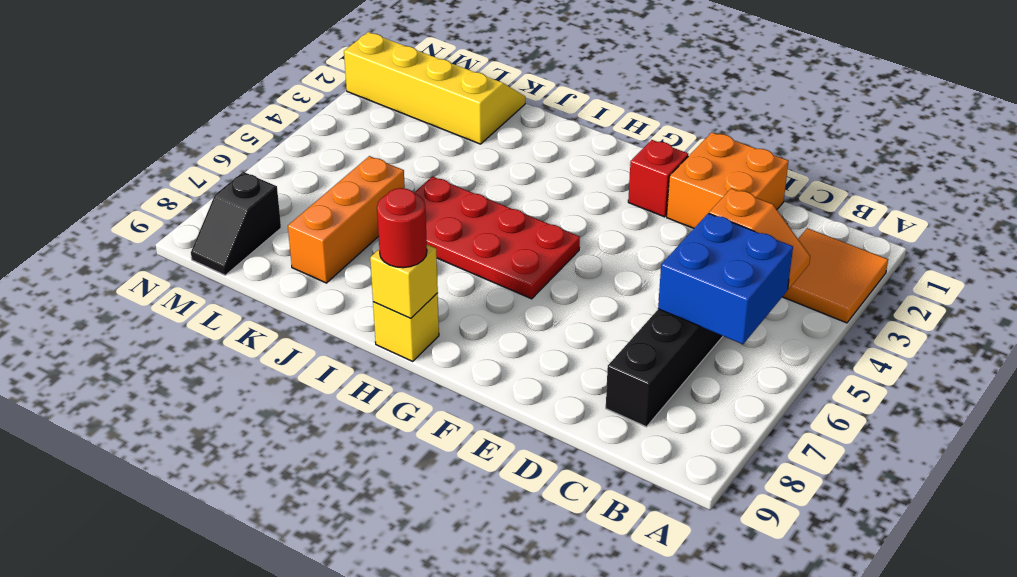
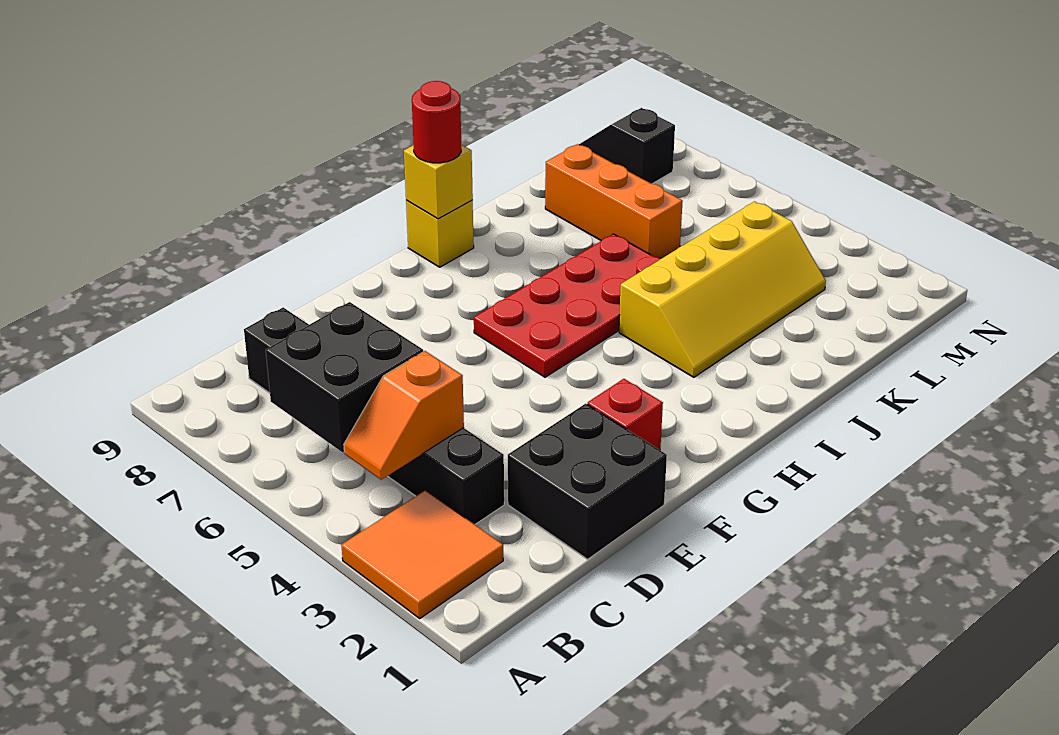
blue brick B5:C6 level 2 -> black brick B5:C6 level 2
orange brick D1:E2 level 1 -> black brick D1:E2 level 1
yellow slope K1:N2 level 1 top 2 -> yellow slope I3:L4 level 1 top 4

